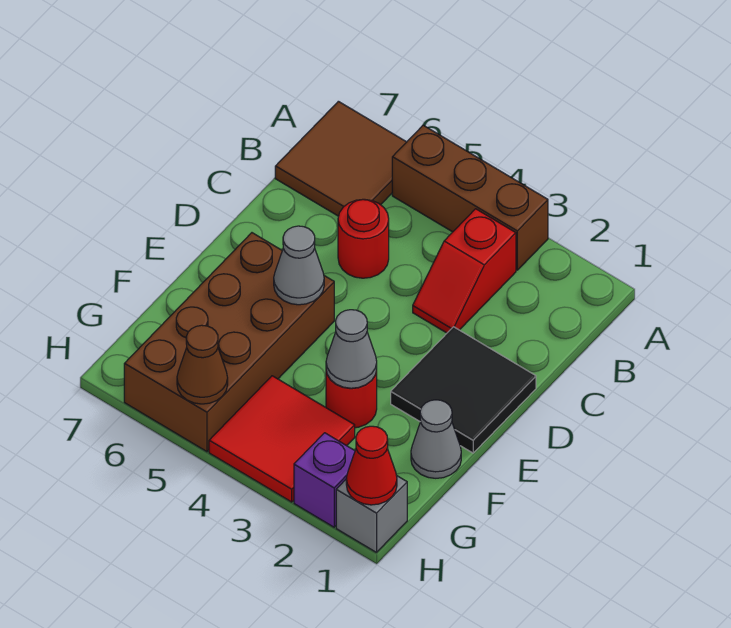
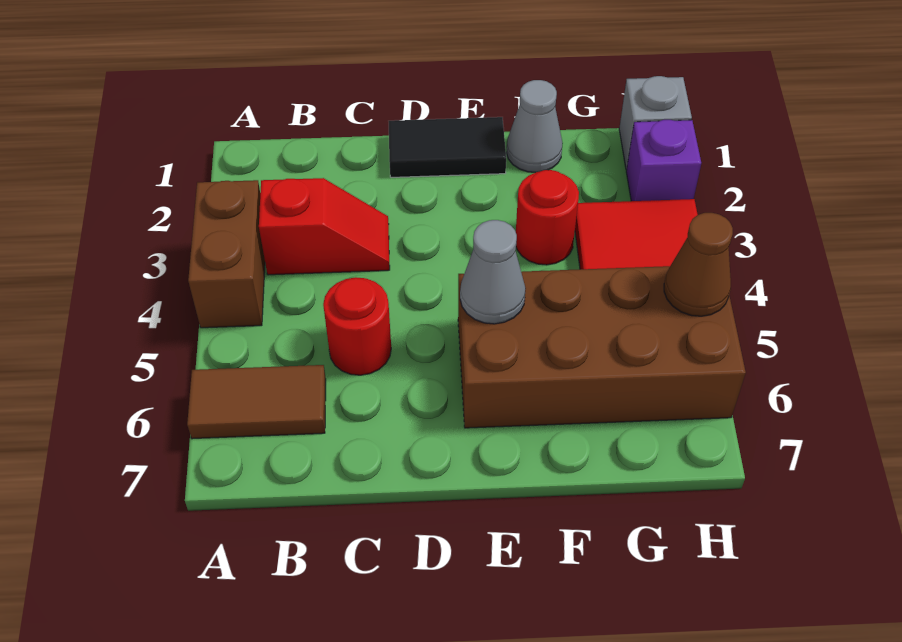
brown brick A3:A5 level 1 -> brown brick A3:A4 level 1
brown tile A6:B7 level 1 -> brown tile A6:B6 level 1
black tile D1:E2 level 1 -> black tile D1:E1 level 1
grey cone F3 level 2 -> none
red cone H1 level 2 -> none

